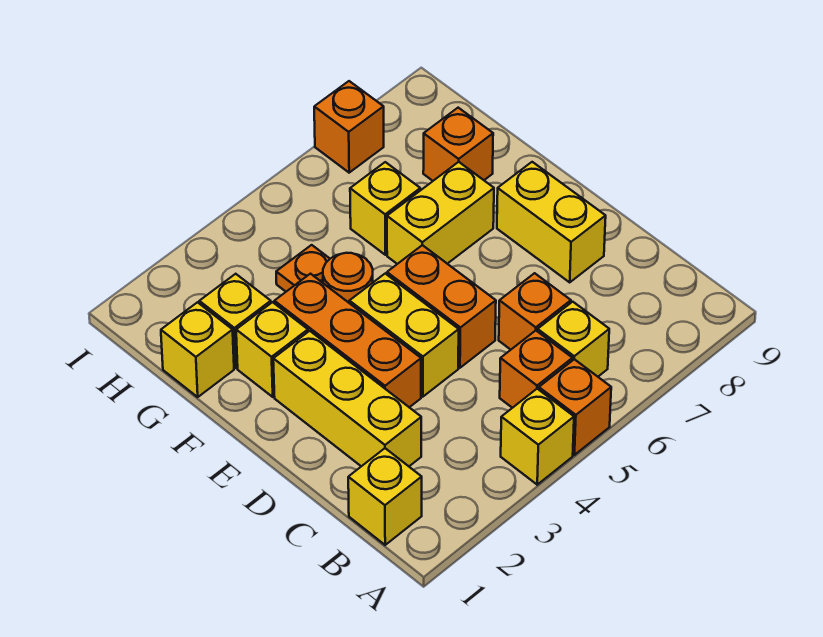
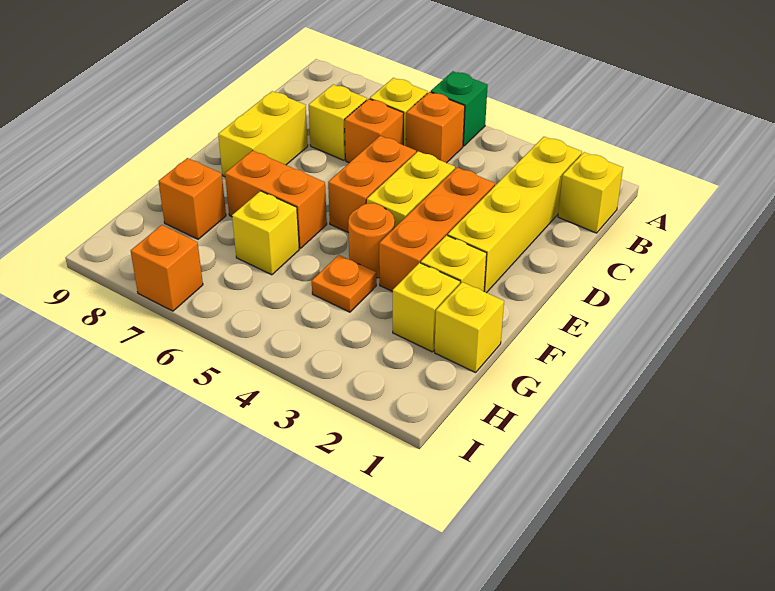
yellow brick A4 level 1 -> yellow brick C7 level 1
orange brick A5 level 1 -> green brick A5 level 1
yellow brick C2:E2 level 1 -> yellow brick B2:E2 level 1
yellow brick F6:F7 level 1 -> orange brick F6:F7 level 1

